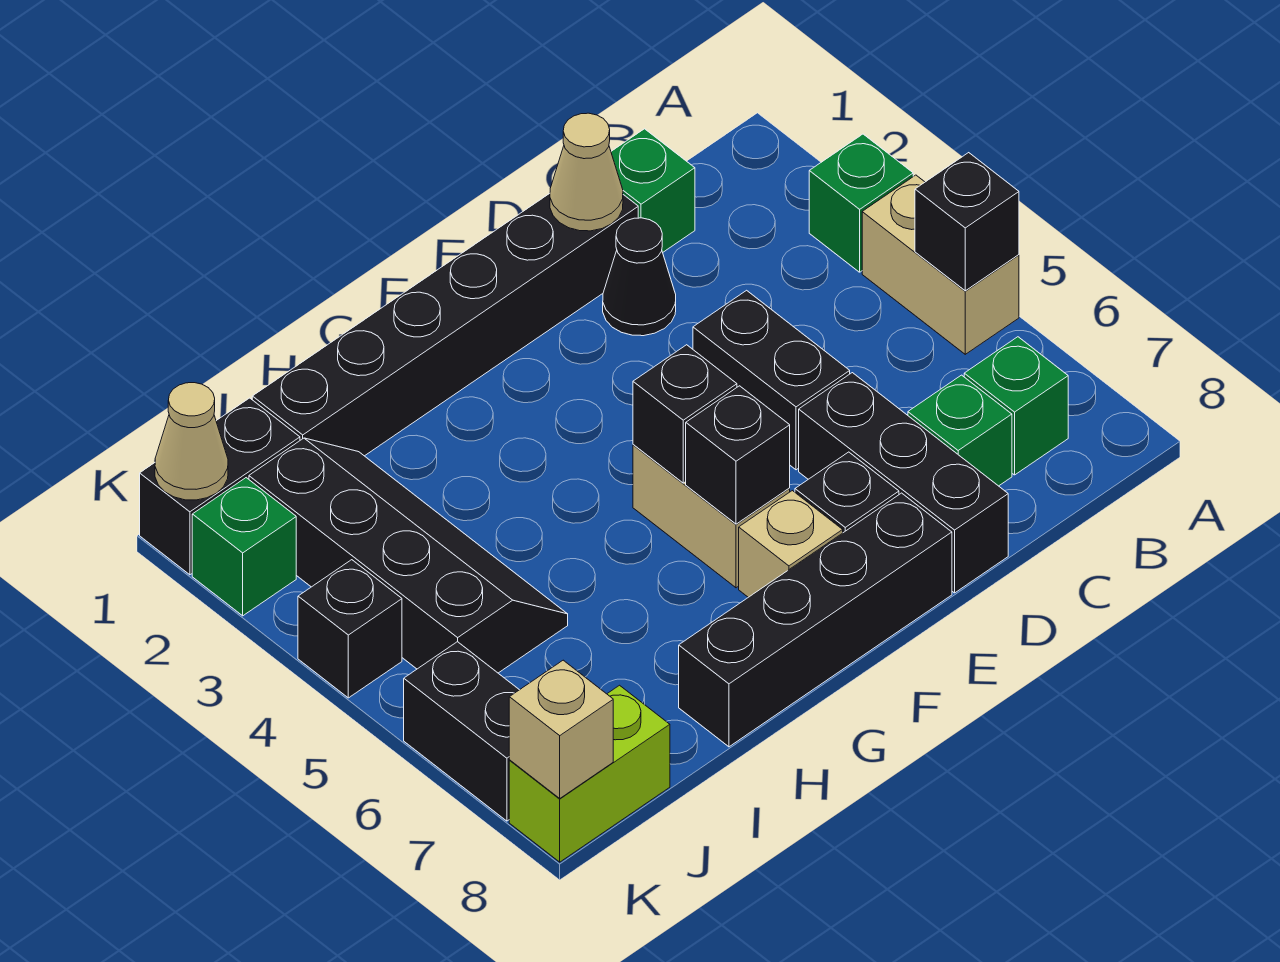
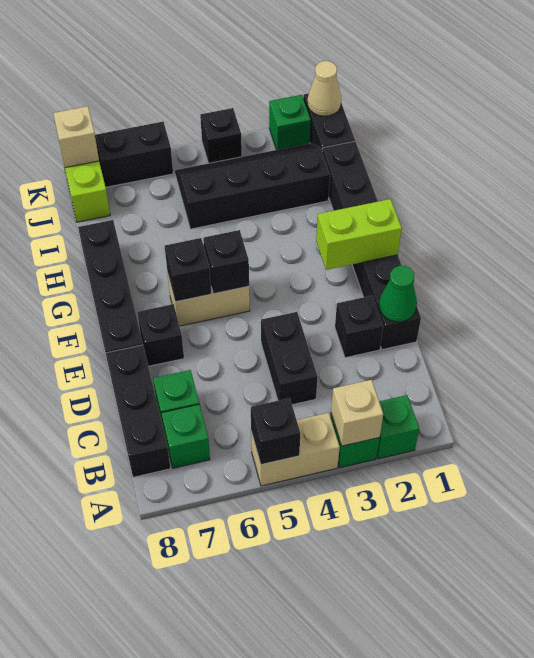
green brick C1 level 1 -> green brick A2 level 1
tan cone D1 level 2 -> green cone D1 level 2
black cone D2 level 1 -> black brick D2 level 1
black brick D4:D5 level 1 -> black brick C4:D4 level 1
black brick D6:D8 level 1 -> black brick B8:D8 level 1
none -> lime brick F1:F2 level 2
tan brick F7 level 1 -> tan brick A3 level 2
black slope I2:J5 level 1 top J -> black slope I2:J5 level 1 top I

